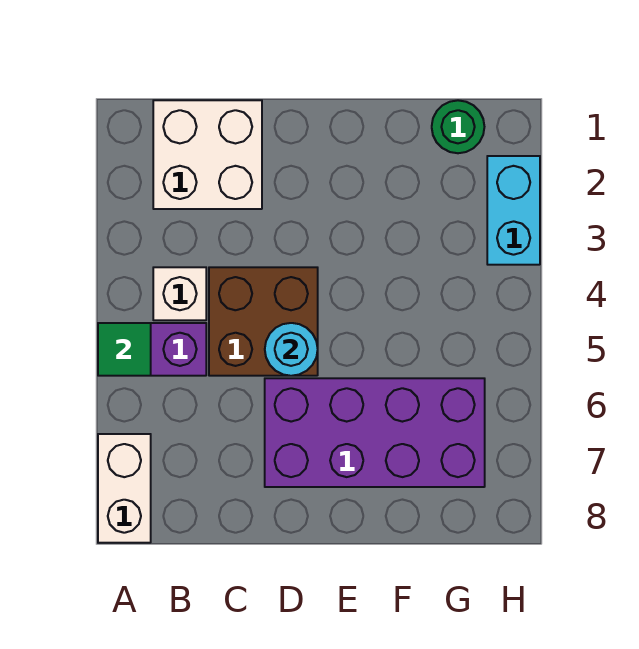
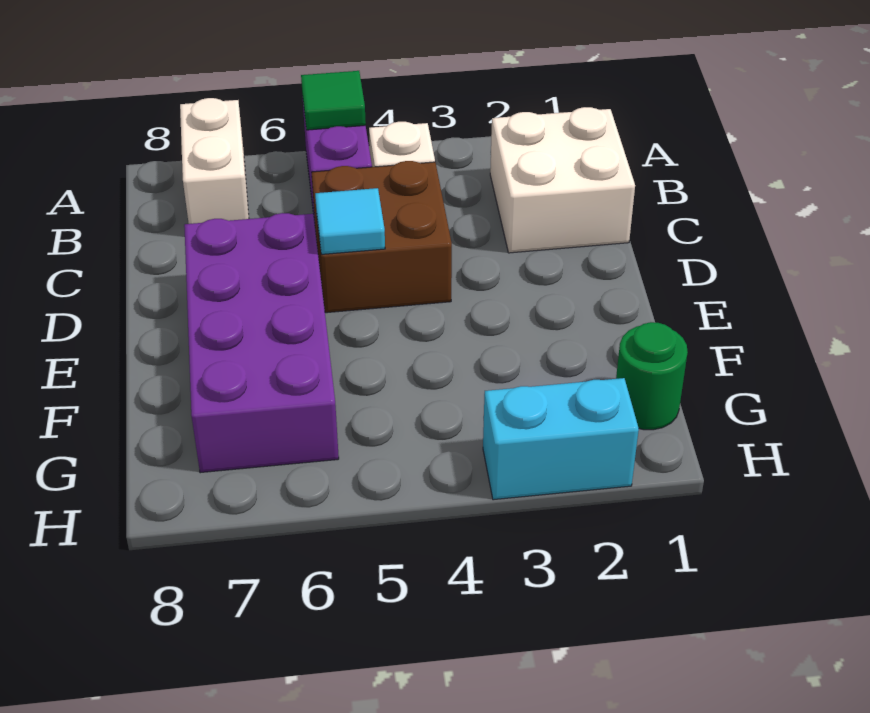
white brick A7:A8 level 1 -> white brick A7:B7 level 1
cyan round brick D5 level 2 -> cyan tile D5 level 2

